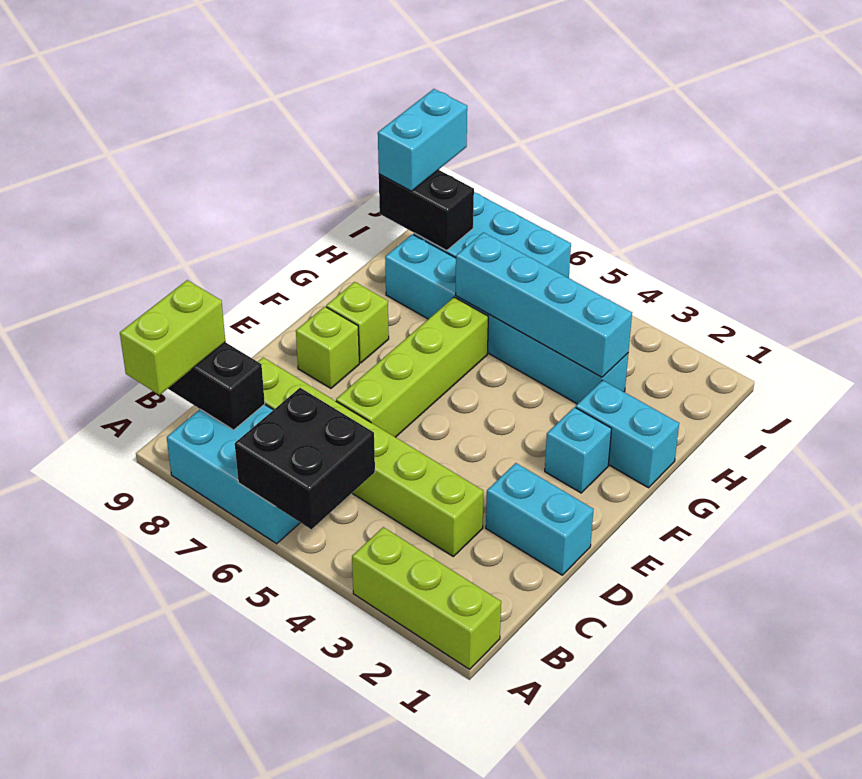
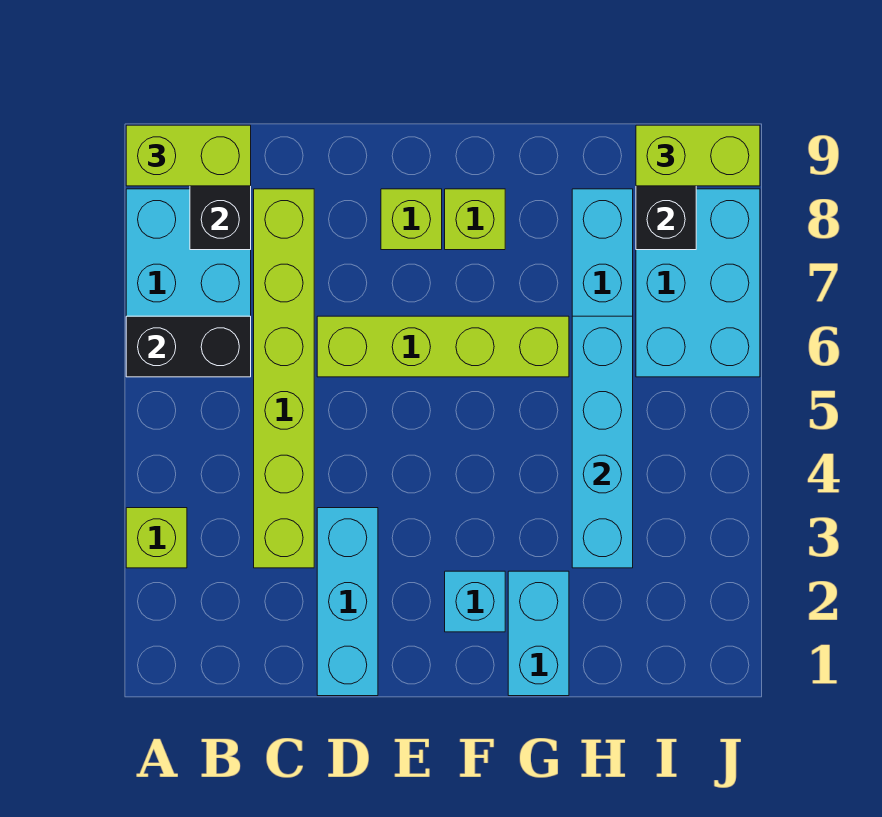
lime brick A1:A3 level 1 -> lime brick A3 level 1
black brick A5:B6 level 2 -> black brick A6:B6 level 2
cyan brick D1:D2 level 1 -> cyan brick D1:D3 level 1
cyan brick I9:J9 level 3 -> lime brick I9:J9 level 3

